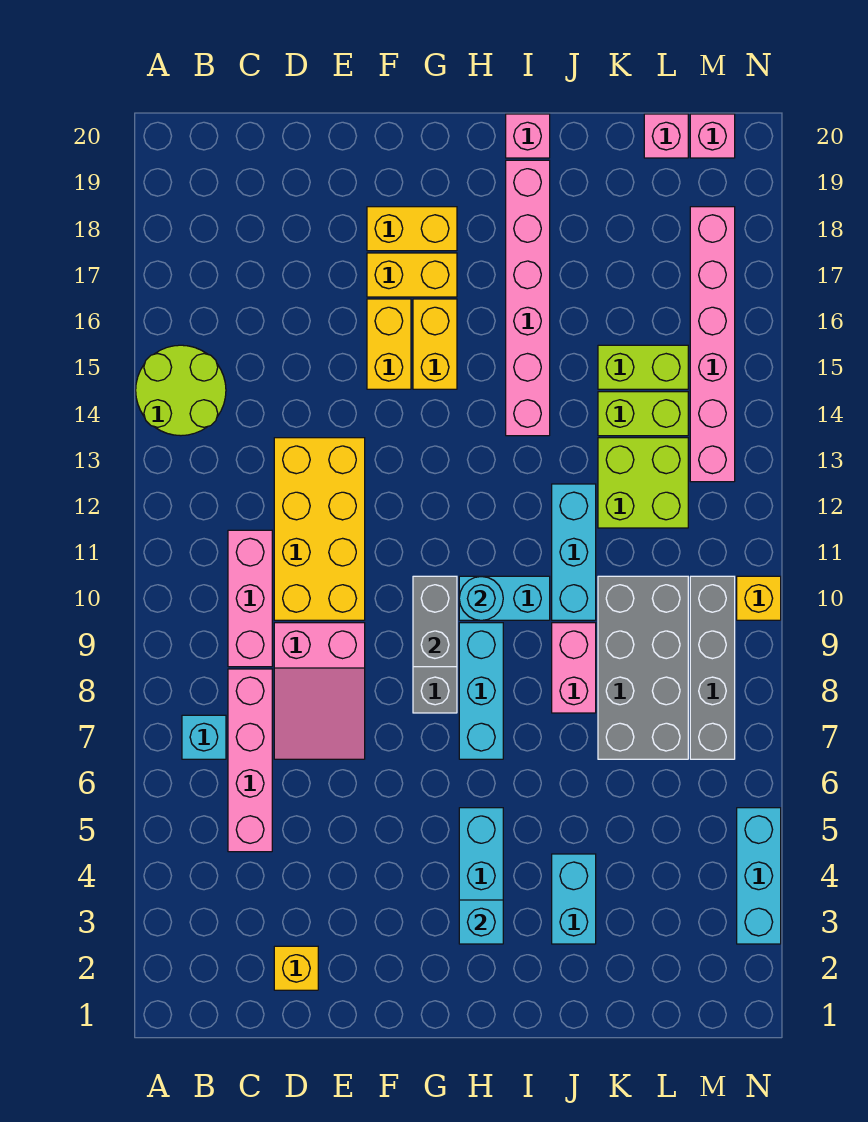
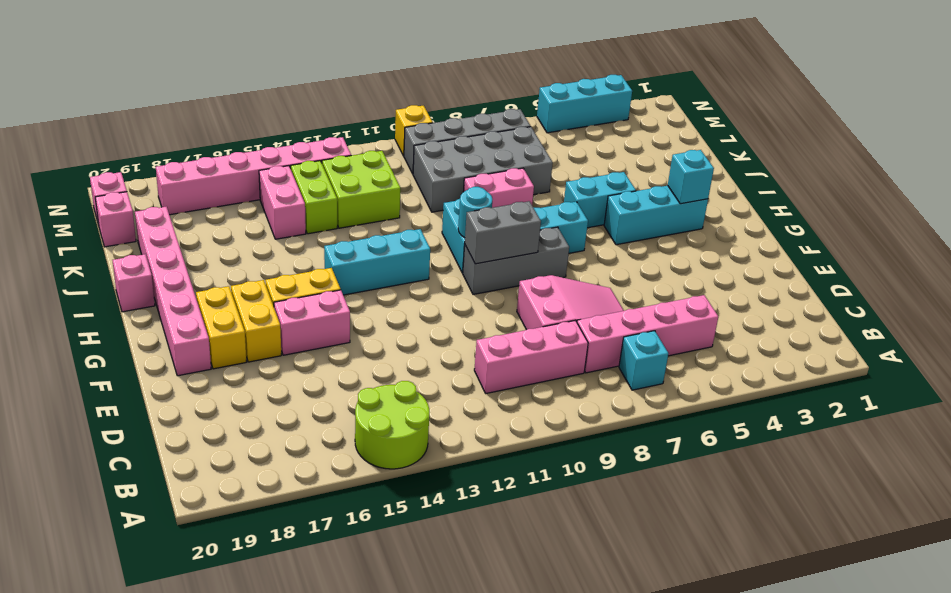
yellow brick D2 level 1 -> none
yellow brick D10:E13 level 1 -> none
yellow brick F15:F16 level 1 -> pink brick F15:F16 level 1
pink brick I14:I19 level 1 -> pink brick F19:K19 level 1
cyan brick J3:J4 level 1 -> cyan brick I5:I6 level 1
cyan brick J10:J12 level 1 -> cyan brick H12:H14 level 1
lime brick K15:L15 level 1 -> pink brick K15:L15 level 1

